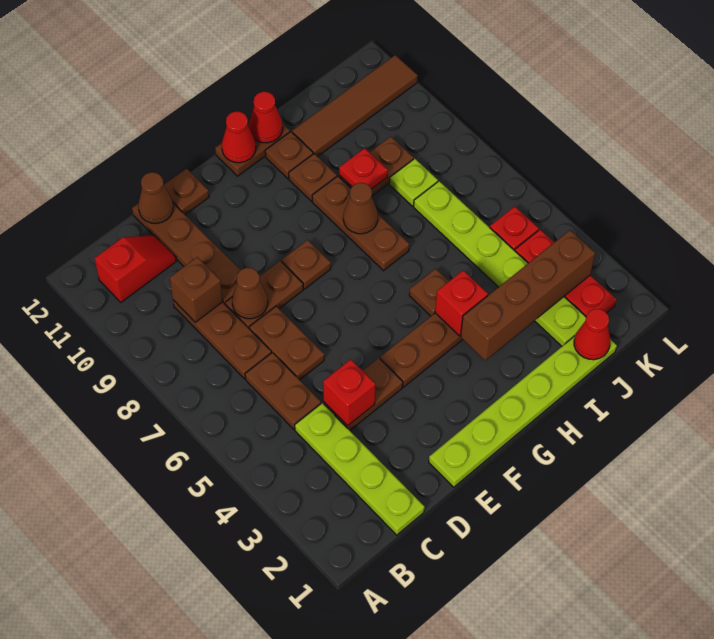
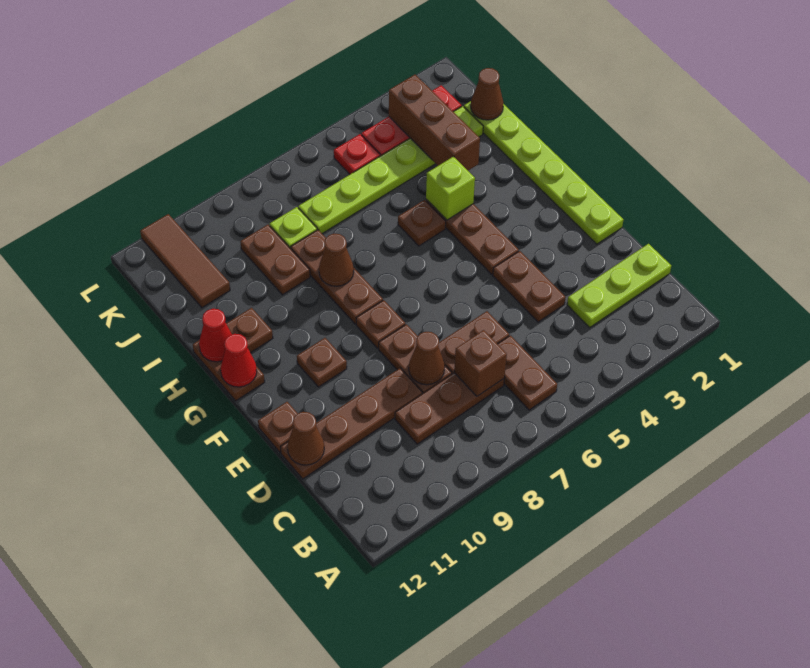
red slope B11:C11 level 1 top B -> none
lime plate C1:C4 level 1 -> lime plate C1:C3 level 1
brown plate C5:C6 level 1 -> brown plate B6:C6 level 1
brown brick C9 level 2 -> brown brick C7 level 2
red brick D4 level 2 -> none
brown brick H3:K3 level 2 -> brown brick I3:K3 level 2
red brick H4 level 2 -> lime brick H4 level 2
brown plate H7:H9 level 1 -> brown plate G8:I8 level 1
brown plate H10 level 1 -> brown plate F10 level 1
red plate I9 level 2 -> none
brown tile I11:L11 level 1 -> brown tile J11:L11 level 1
red cone J1 level 2 -> brown cone J1 level 2

